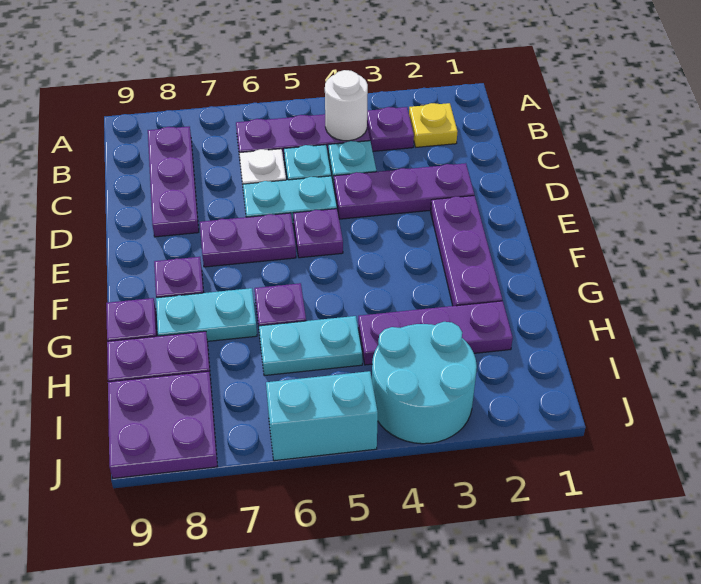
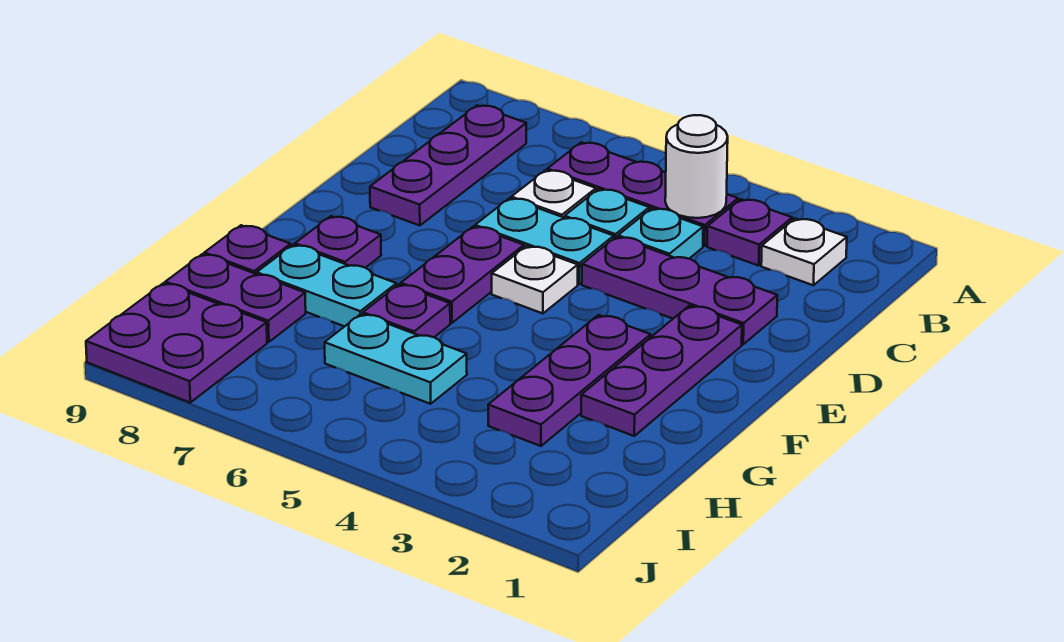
yellow plate B2 level 1 -> white plate B2 level 1
purple plate E5 level 1 -> white plate E5 level 1
purple plate E6:E7 level 1 -> purple plate E6:F6 level 1
purple plate H2:H4 level 1 -> purple plate F3:H3 level 1
cyan round brick I3:J4 level 1 -> none
cyan brick J5:J6 level 1 -> none

